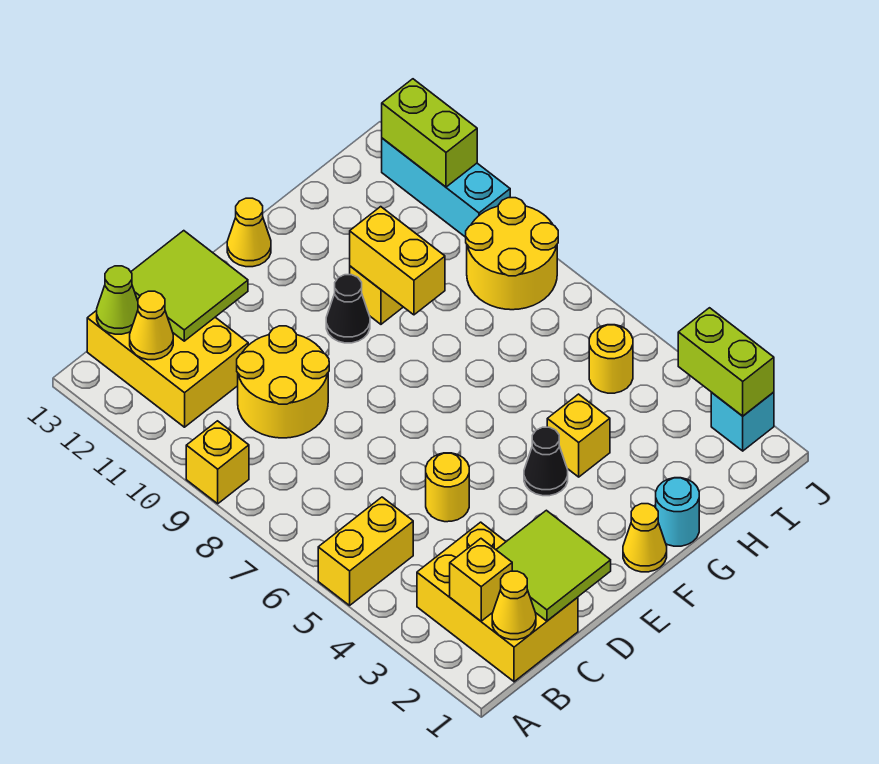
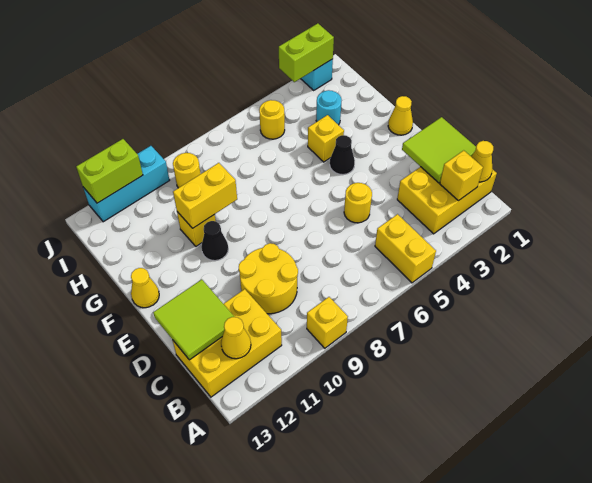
lime cone B13 level 2 -> none
cyan round brick G1 level 1 -> cyan round brick H3 level 1
yellow round brick I8:J9 level 1 -> yellow round brick I9 level 1

